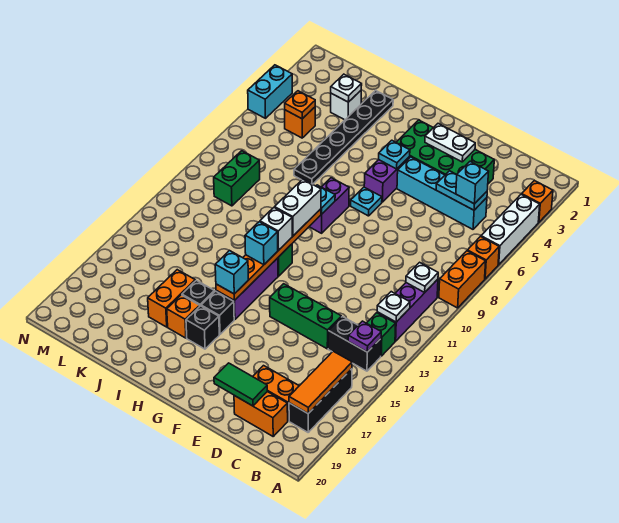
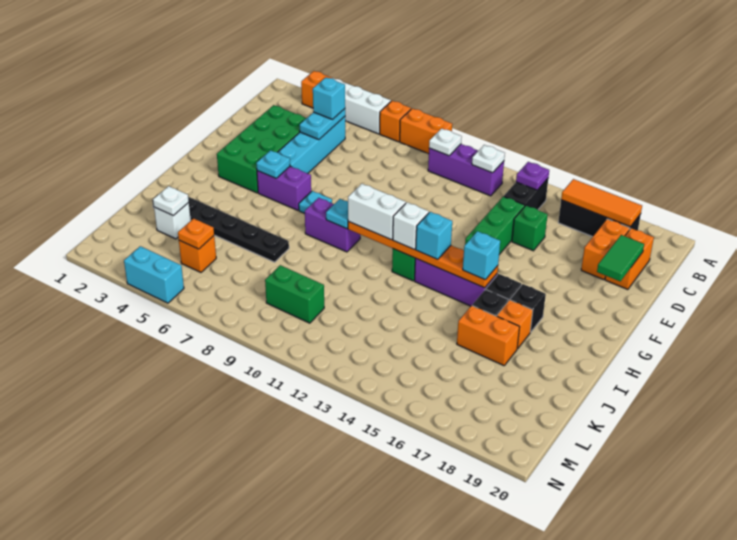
green brick B13 level 1 -> green brick D15 level 1
white plate E3:F3 level 2 -> none

